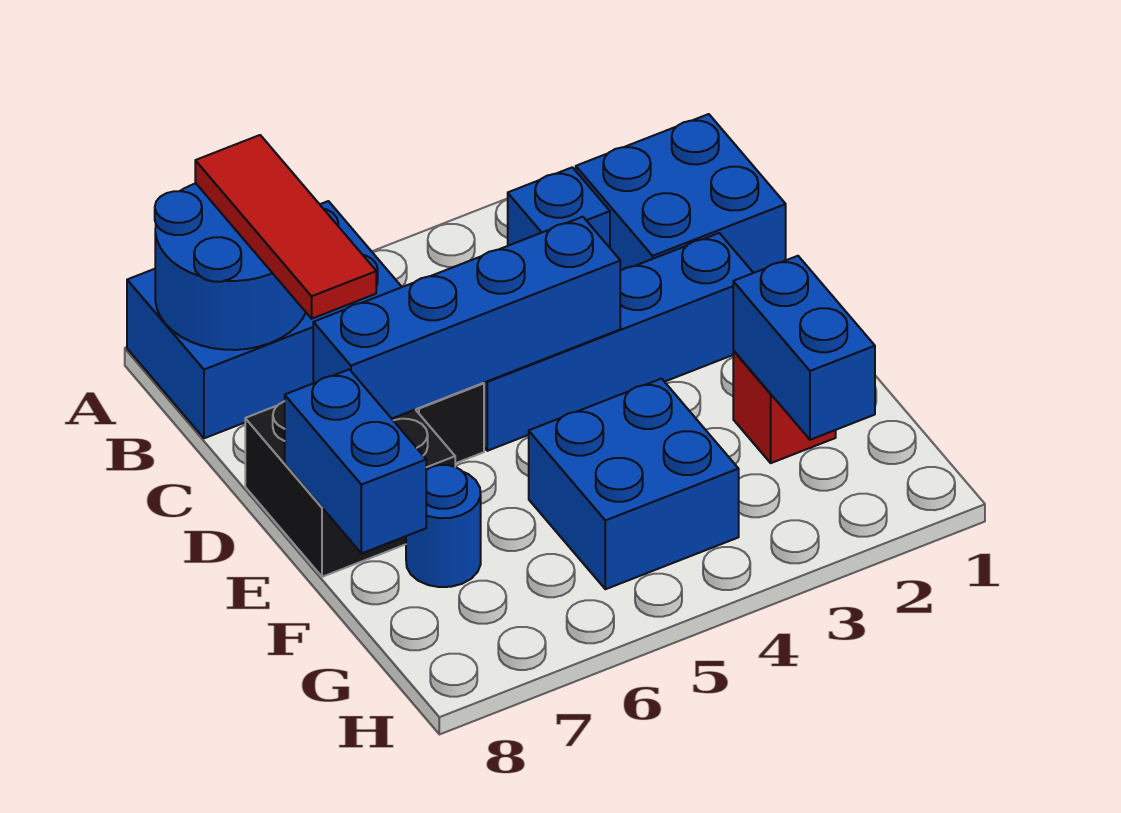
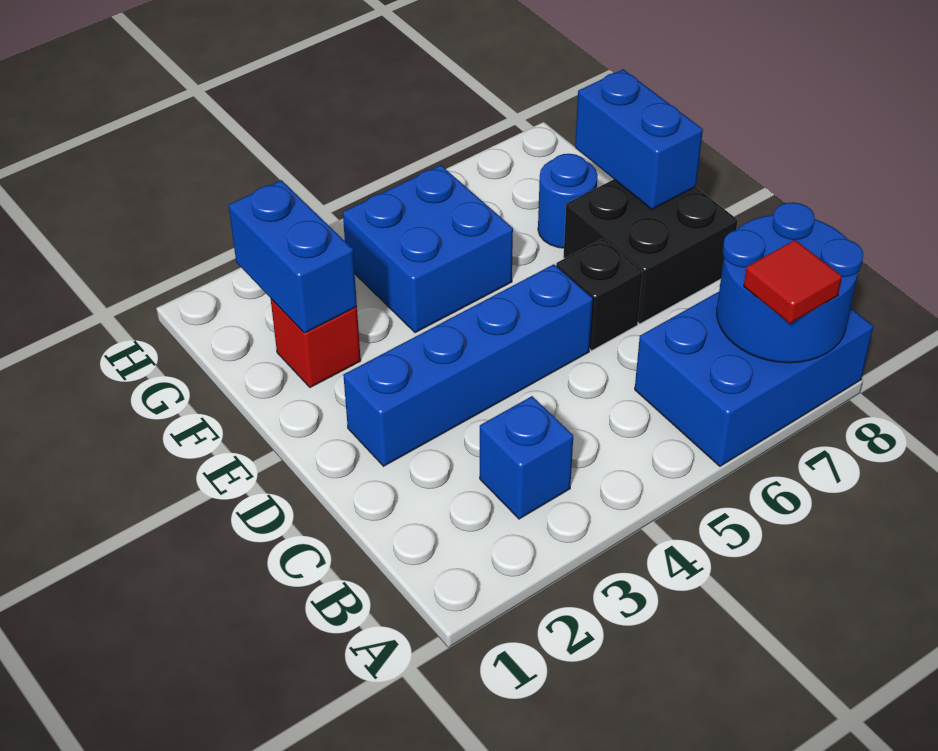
red tile A7:C7 level 3 -> red tile A7 level 3
blue brick B1:C2 level 1 -> none
blue brick D4:D7 level 2 -> none

